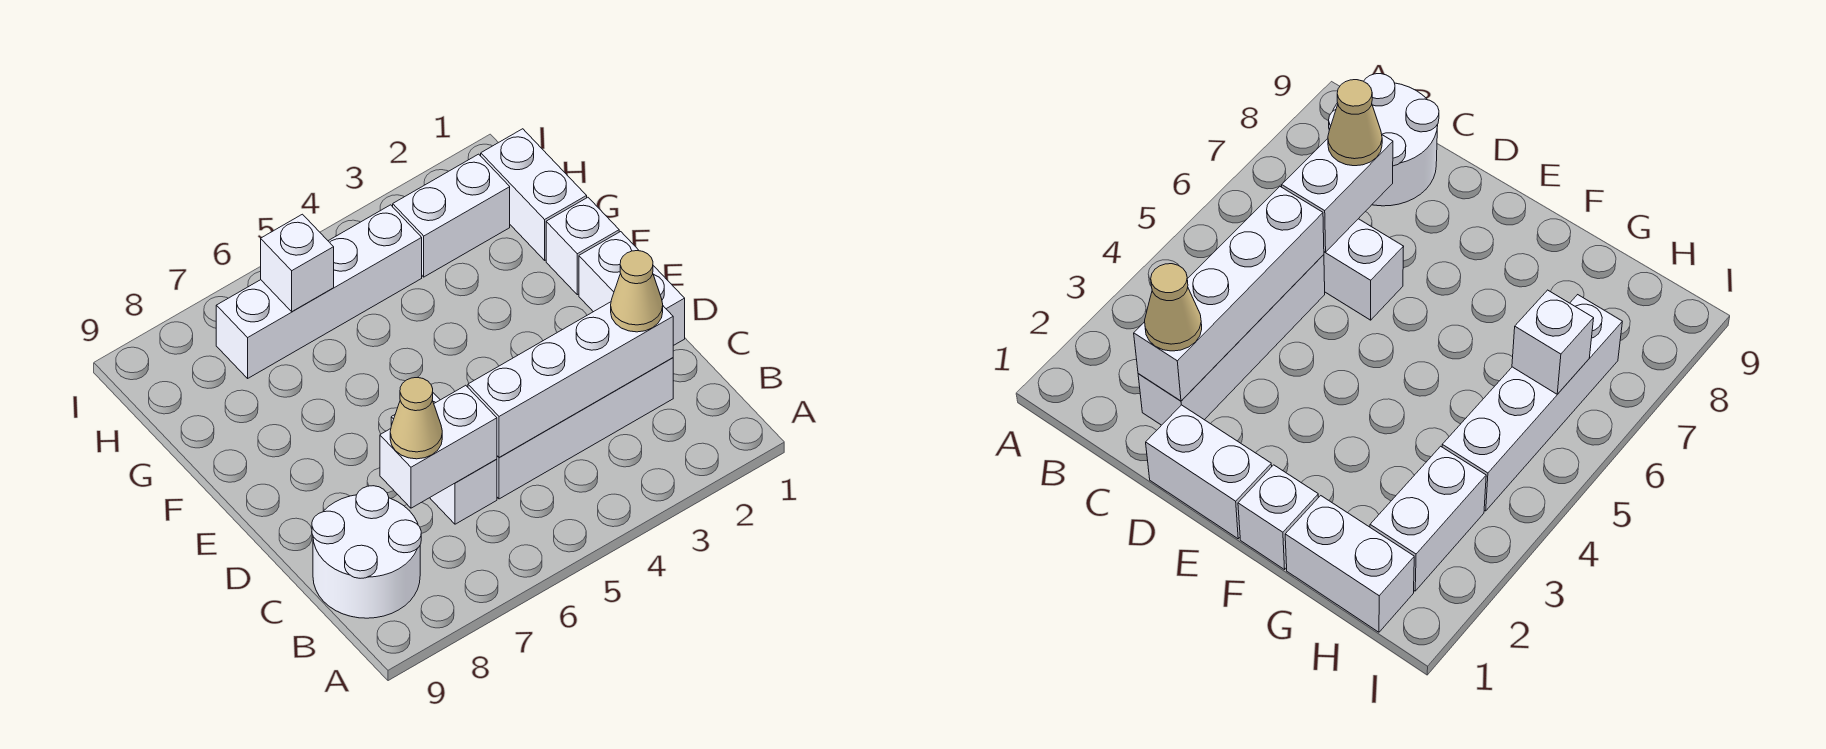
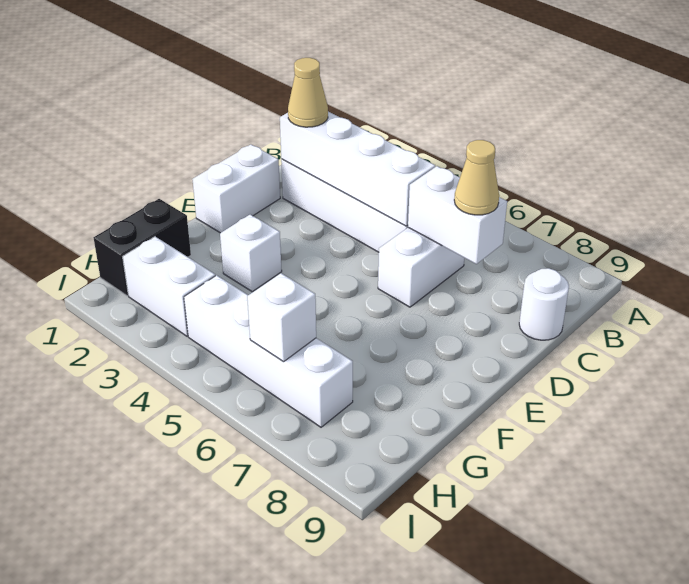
white round brick B8:C9 level 1 -> white round brick C9 level 1
white brick F1 level 1 -> white brick F3 level 1
white brick G1:H1 level 1 -> black brick G1:H1 level 1

